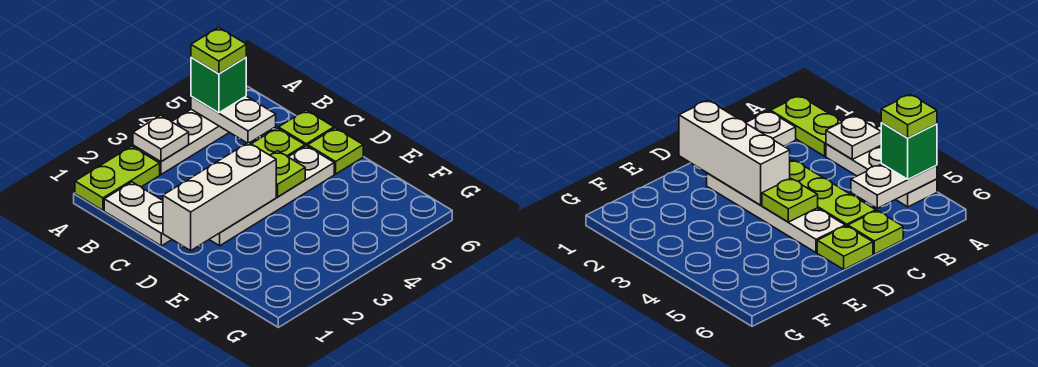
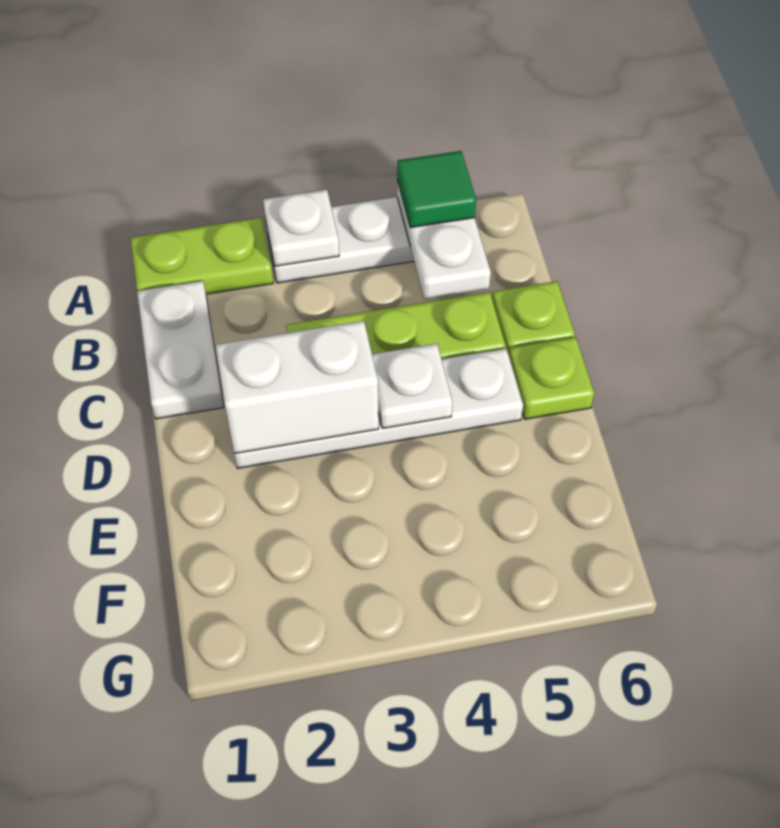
green brick A5 level 3 -> green tile A5 level 3
lime plate A5 level 4 -> none
white brick D1:D3 level 2 -> white brick D2:D3 level 2
lime plate D4 level 2 -> white plate D4 level 2

